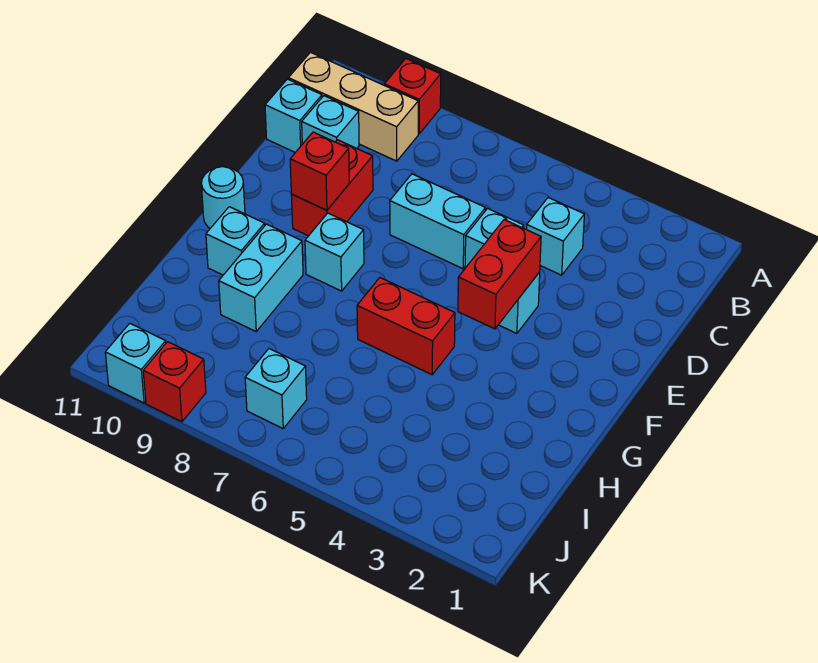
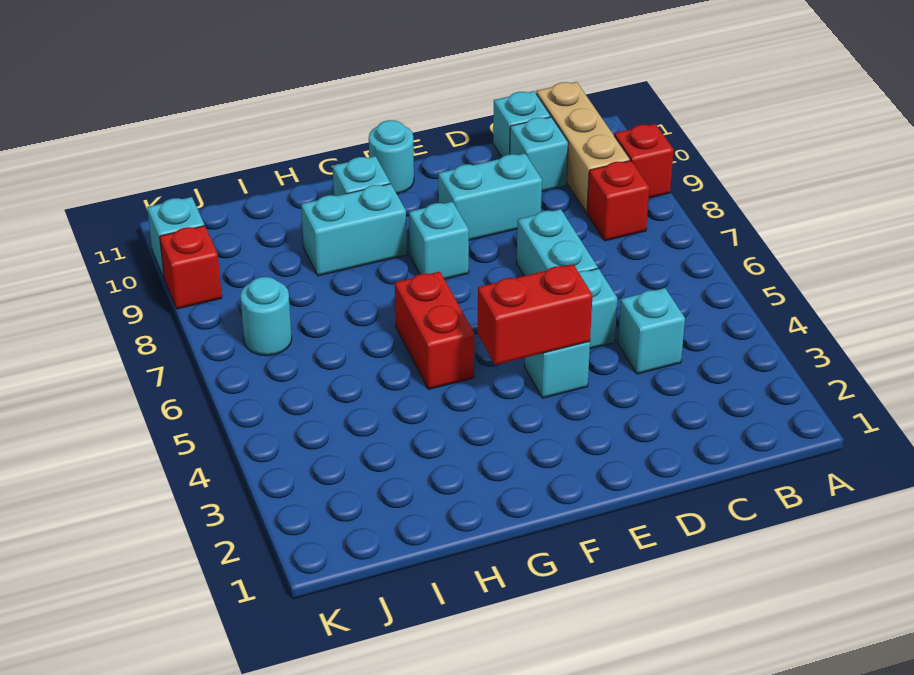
red brick D9:E9 level 1 -> cyan brick D9:E9 level 1
red brick E9 level 2 -> red brick B8 level 1
cyan brick J7 level 1 -> cyan round brick J7 level 1

